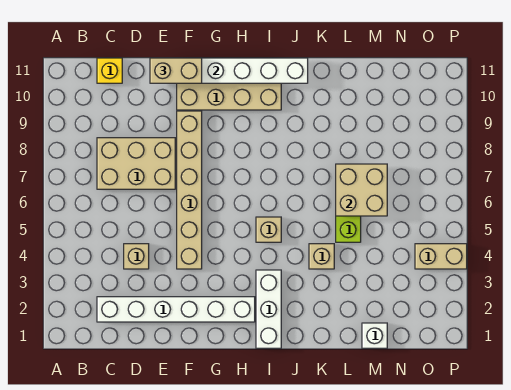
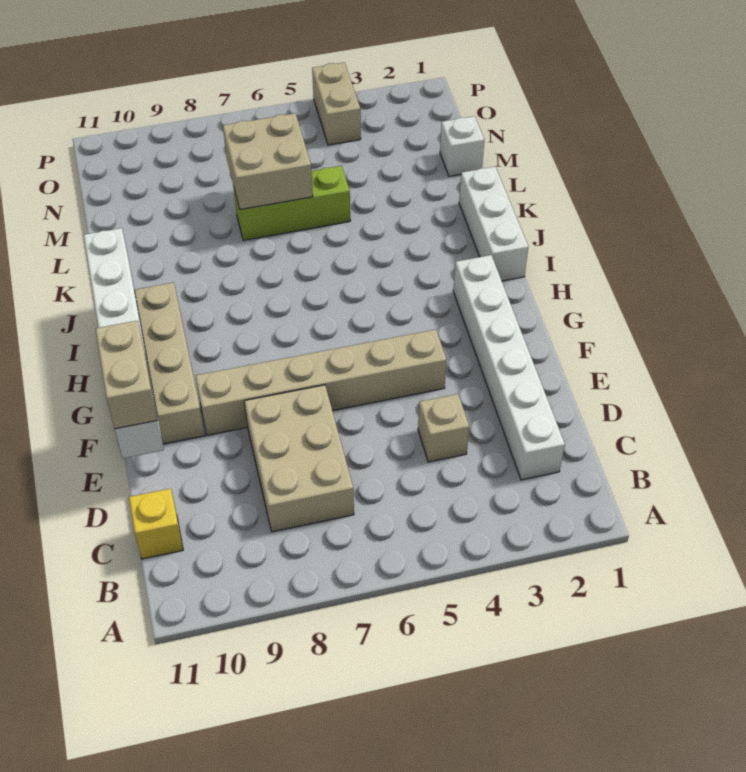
white brick I1:I3 level 1 -> white brick I1:K1 level 1
tan brick I5 level 1 -> none
tan brick K4 level 1 -> none

